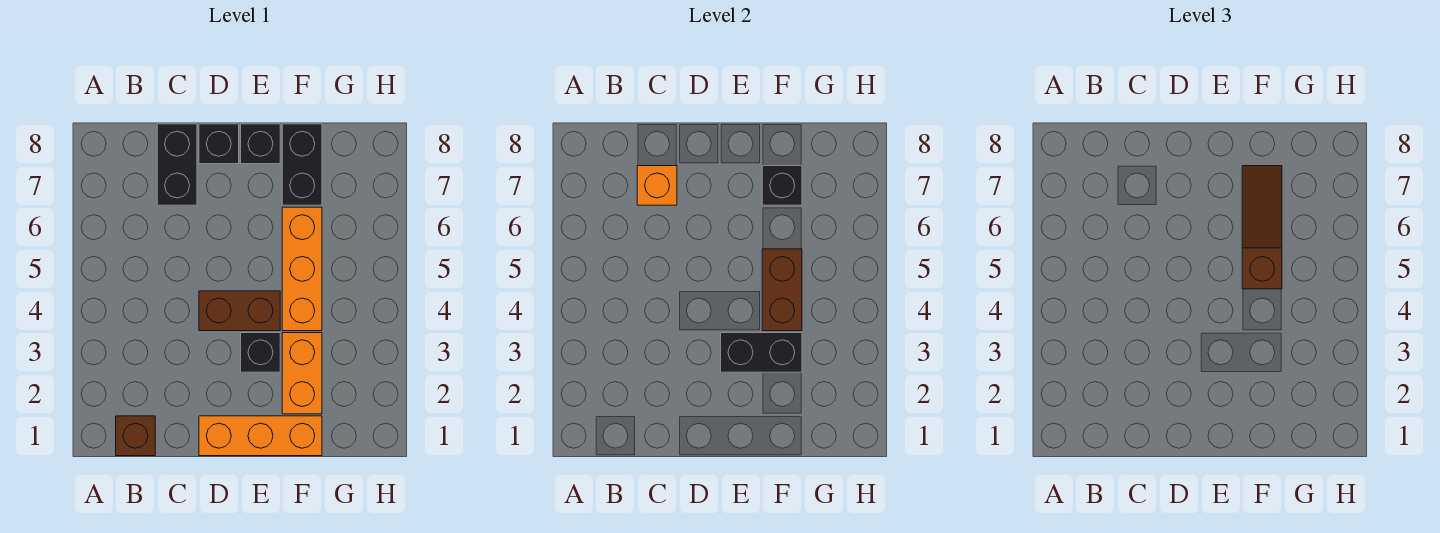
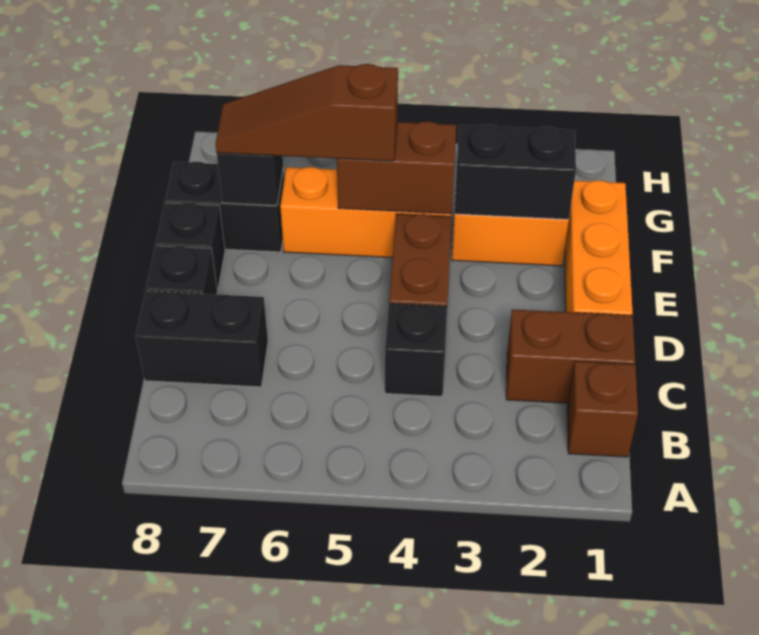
none -> brown brick C1:C2 level 1
orange brick C7 level 2 -> none
black brick E3 level 1 -> black brick C4 level 1
black brick E3:F3 level 2 -> black brick F2:F3 level 2

